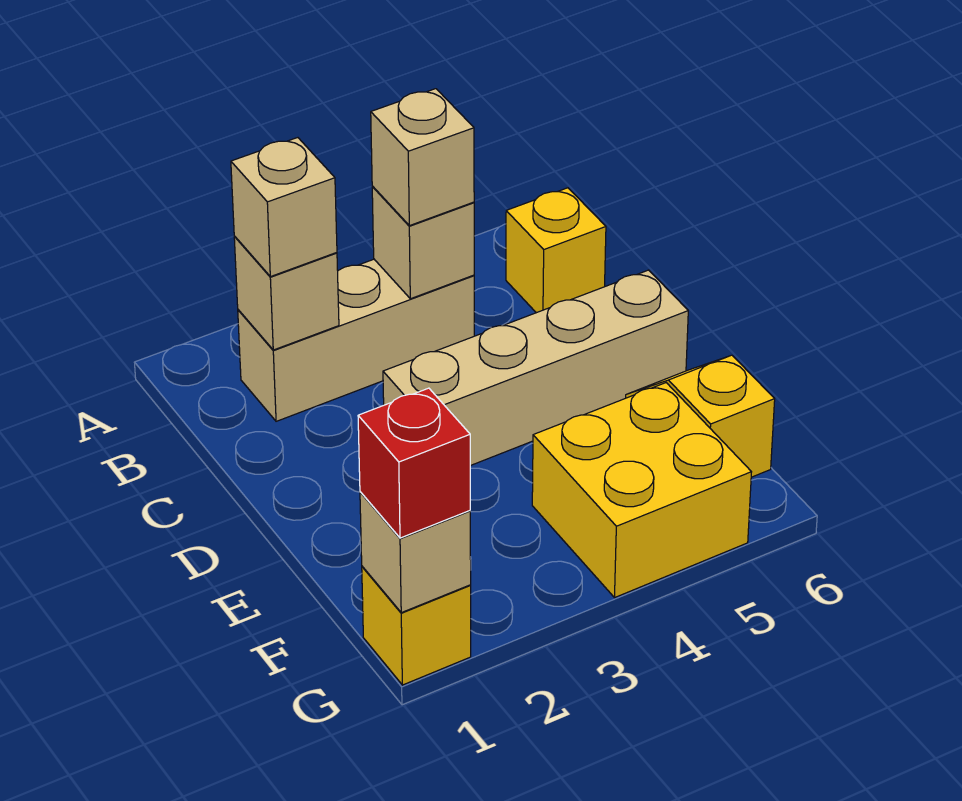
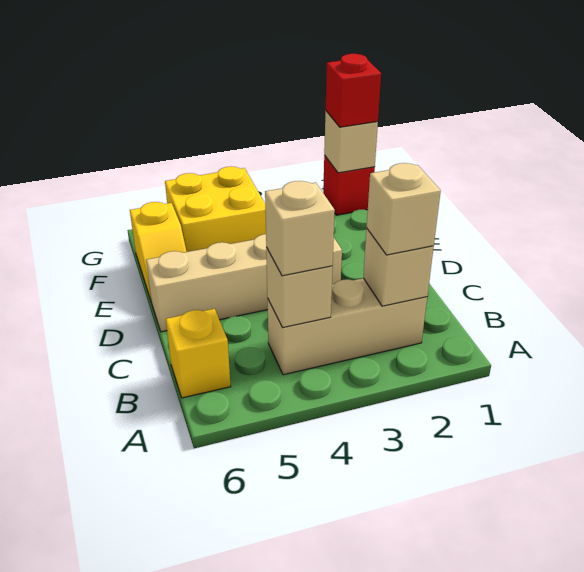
yellow brick G1 level 1 -> red brick G1 level 1

